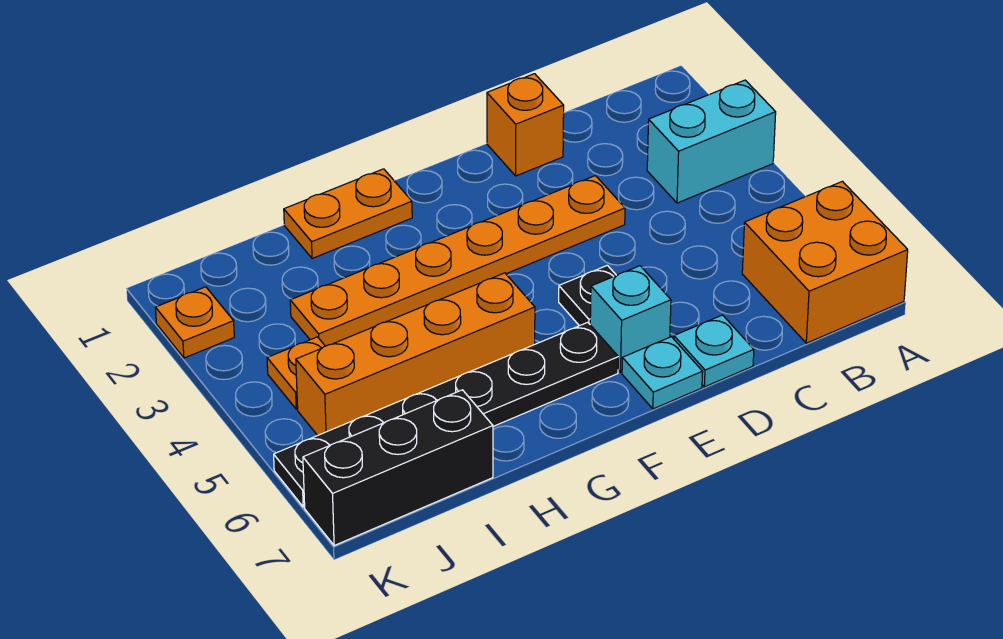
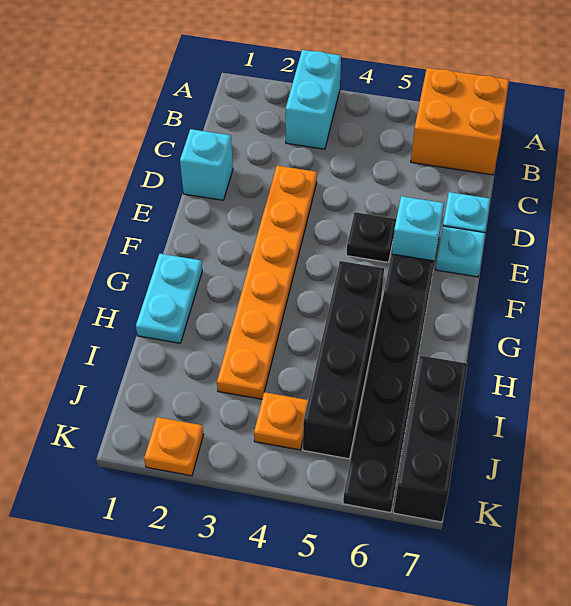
orange brick D1 level 1 -> cyan brick D1 level 1
orange plate G1:H1 level 1 -> cyan plate G1:H1 level 1
orange brick G5:J5 level 1 -> black brick G5:J5 level 1

